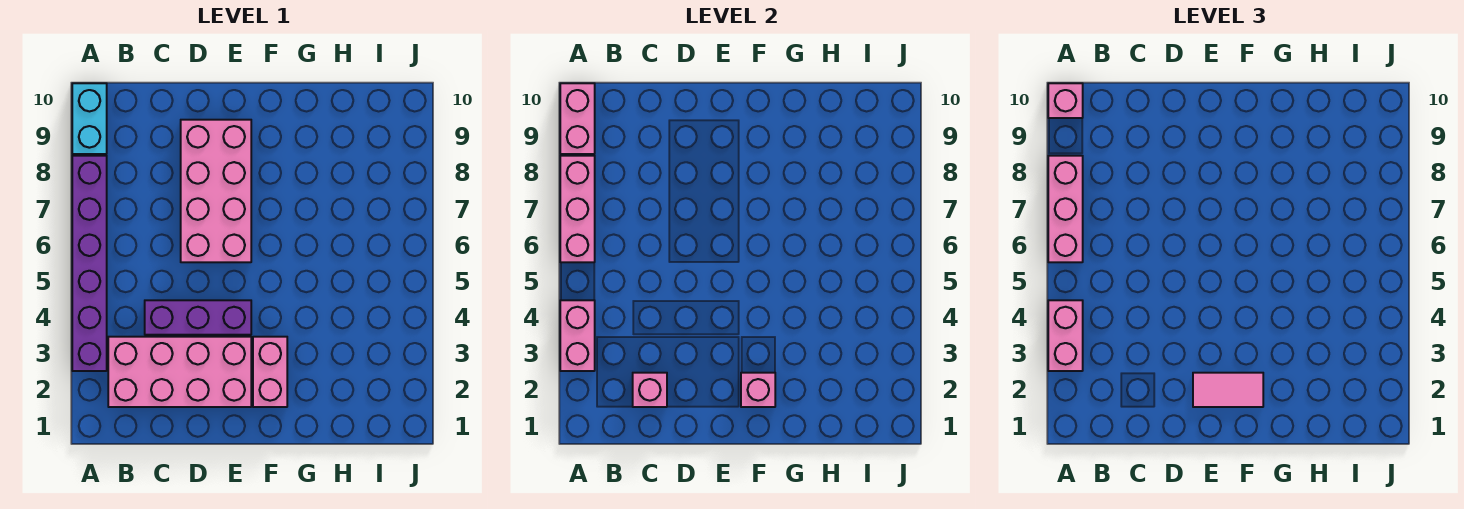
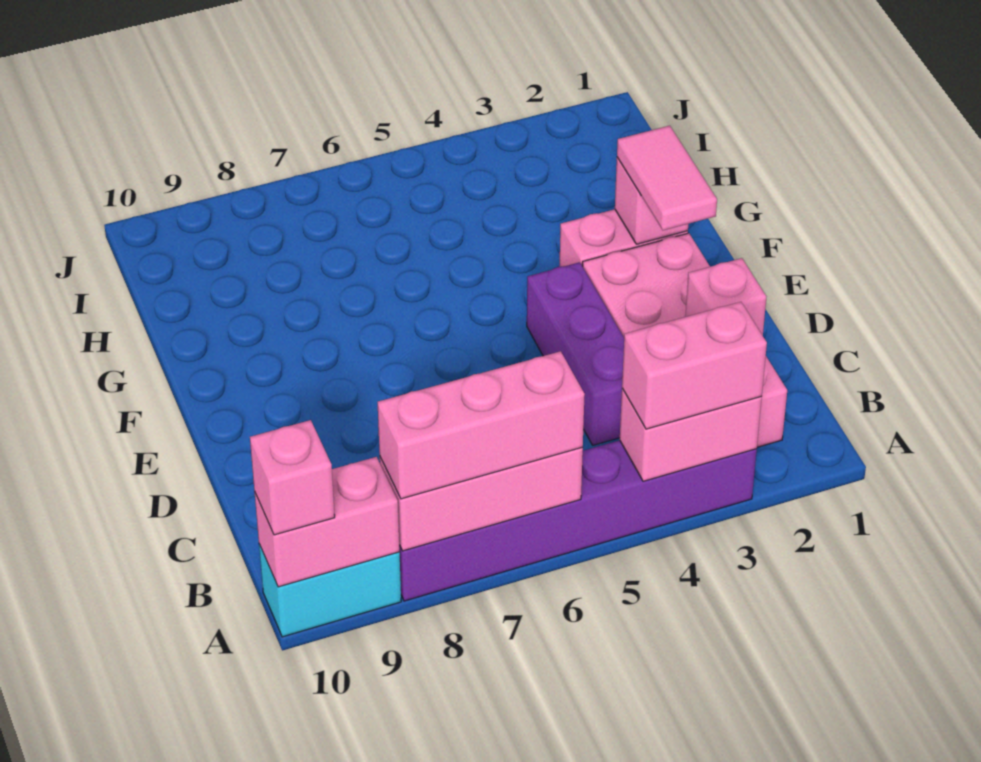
pink brick D6:E9 level 1 -> none

